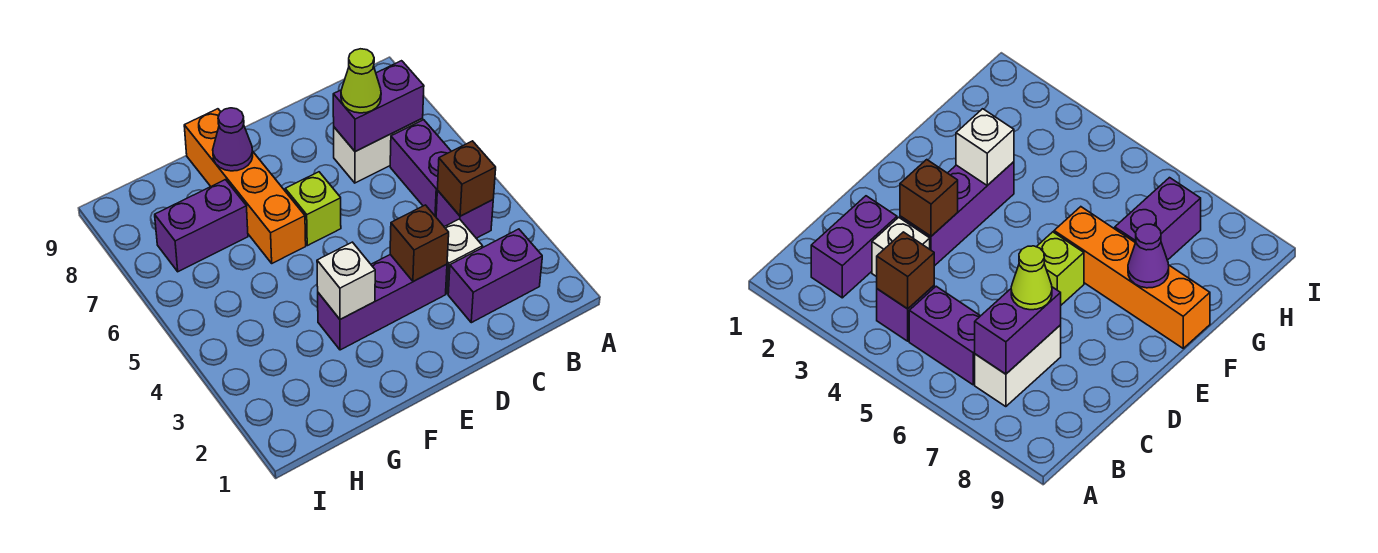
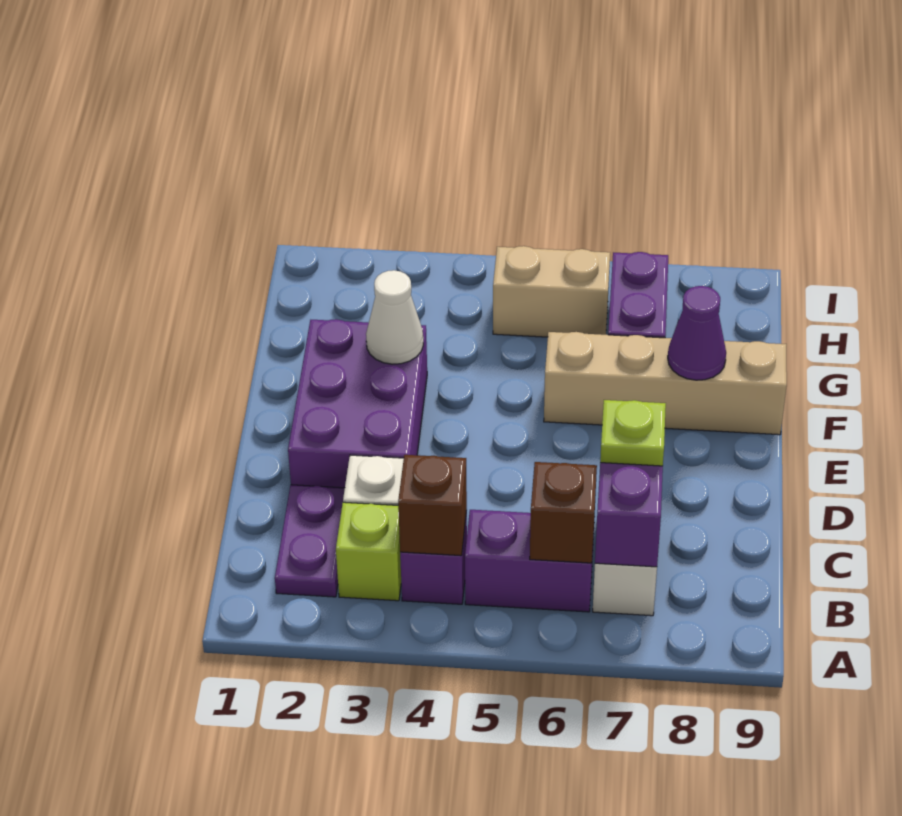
purple brick B2:C2 level 1 -> purple plate B2:C2 level 1
lime cone C7 level 3 -> lime plate C7 level 3
purple brick D3:F3 level 1 -> purple brick D2:F3 level 1
brown brick D3 level 2 -> brown brick B6 level 2
lime brick E6 level 1 -> lime brick B3 level 1
white brick F3 level 2 -> white cone F3 level 2
orange brick F6:F9 level 1 -> tan brick F6:F9 level 1
none -> tan brick H5:H6 level 1

